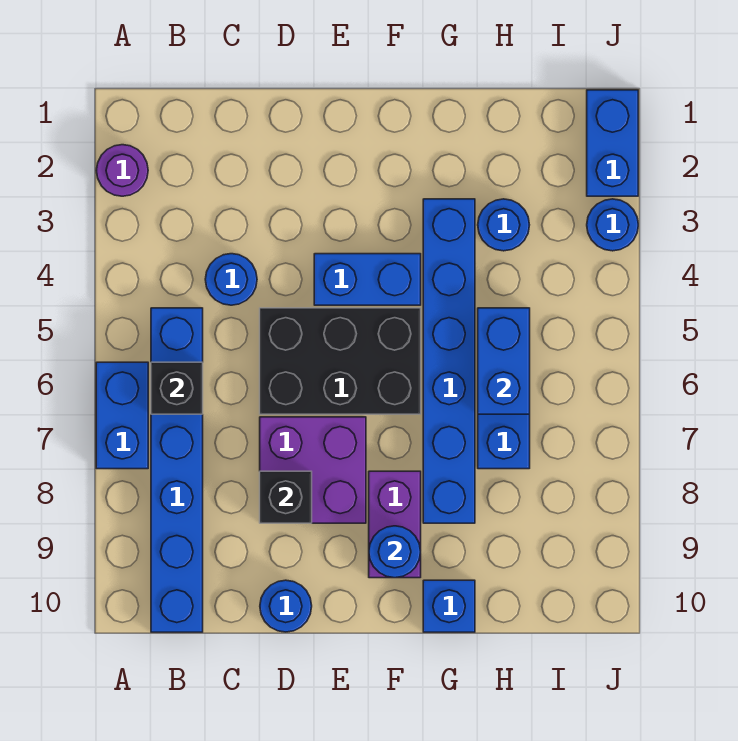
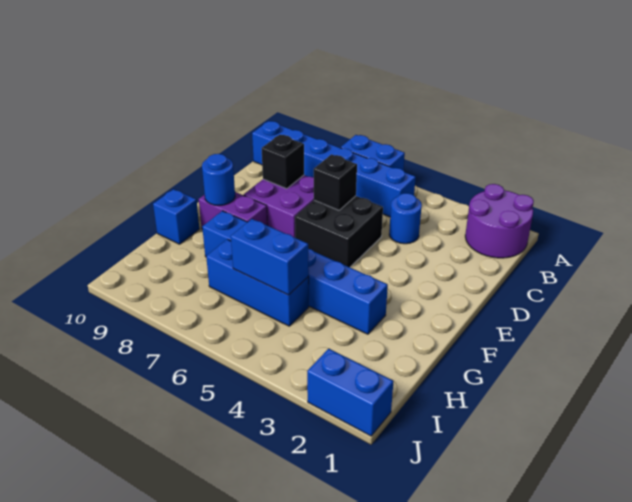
purple round brick A2 level 1 -> purple round brick A1:B2 level 1
black brick B6 level 2 -> black brick D6 level 2
black brick D5:F6 level 1 -> black brick D5:E6 level 1
blue round brick D10 level 1 -> none
blue brick E4:F4 level 1 -> none
blue round brick H3 level 1 -> none
blue round brick J3 level 1 -> none

